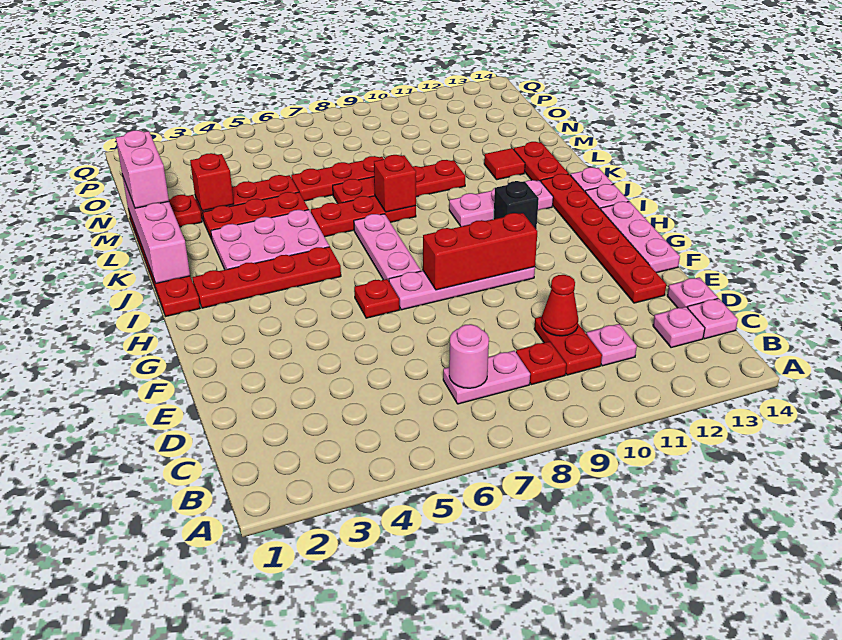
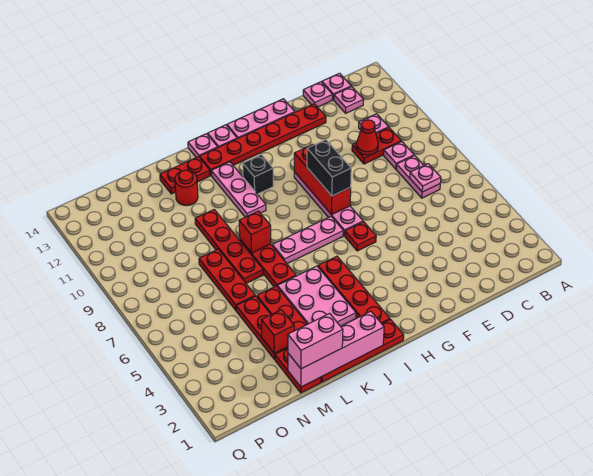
pink round brick C7 level 2 -> pink plate C7 level 2
red plate C9 level 1 -> pink plate C9 level 1
none -> black brick G8:G9 level 3
red tile L12 level 1 -> red round brick L12 level 1

